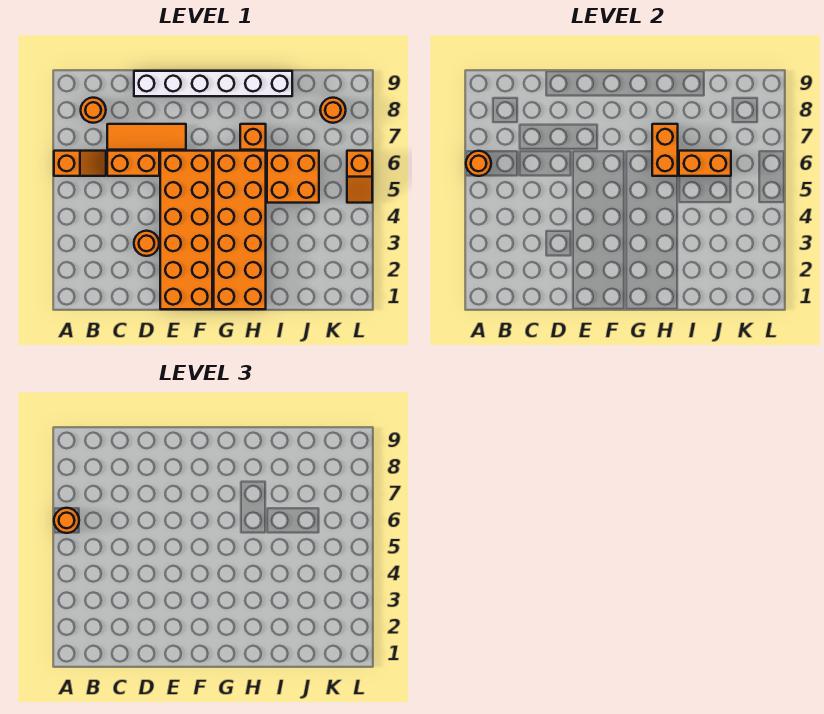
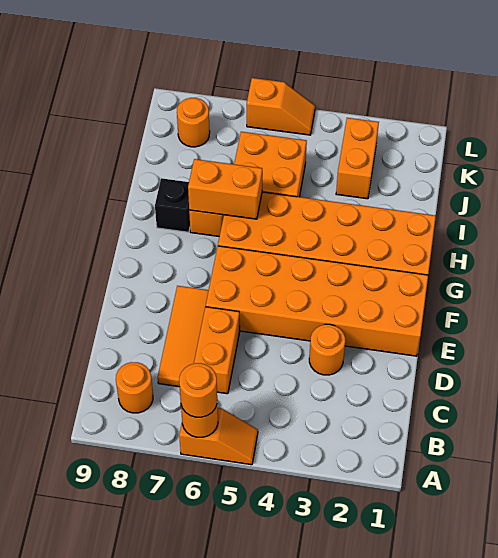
orange slope A6:B6 level 1 top A -> orange slope A5:A6 level 1 top 6
white brick D9:I9 level 1 -> none
none -> black brick H8 level 1
orange brick I6:J6 level 2 -> orange brick J3:K3 level 1

